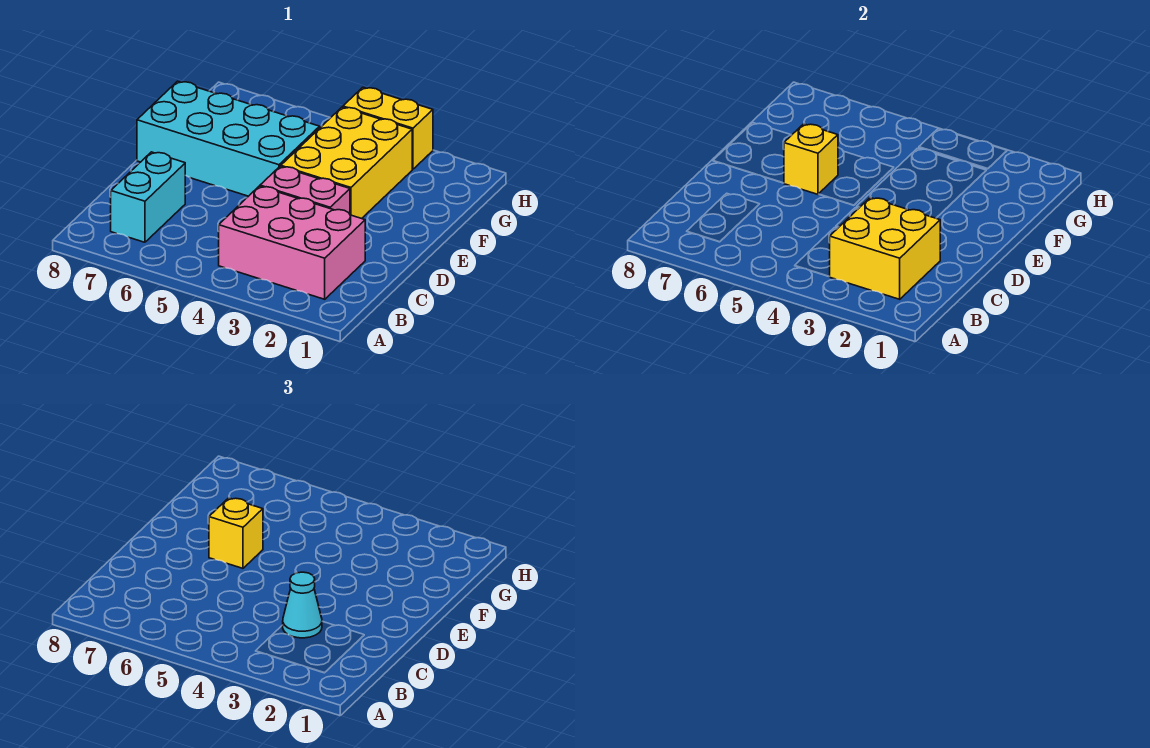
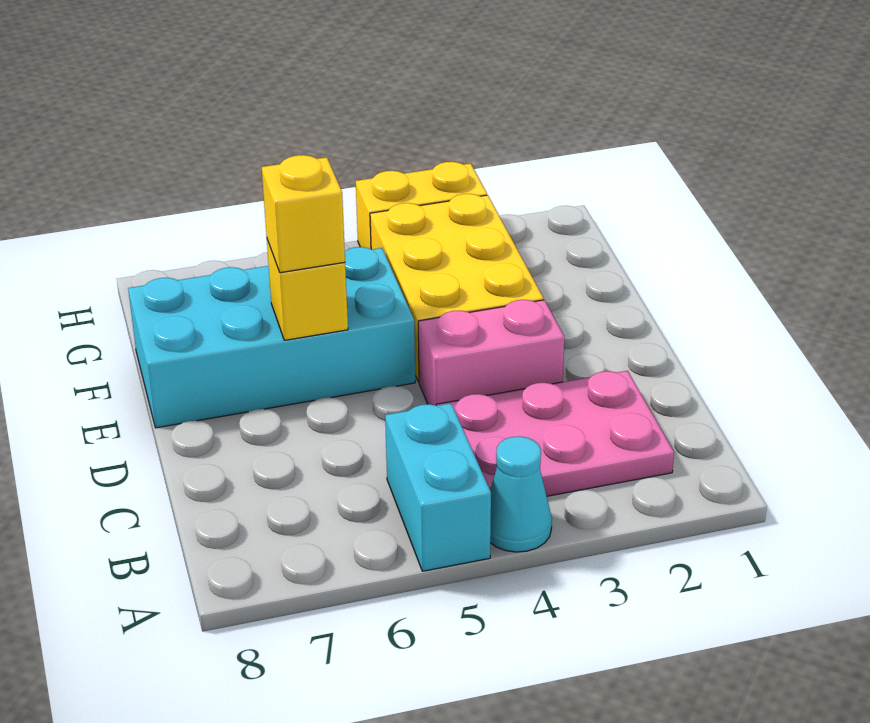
pink brick B2:C4 level 1 -> pink plate B2:C4 level 1
yellow brick B2:C3 level 2 -> none
cyan brick B7:C7 level 1 -> cyan brick A5:B5 level 1
cyan cone C3 level 3 -> cyan cone A4 level 1

